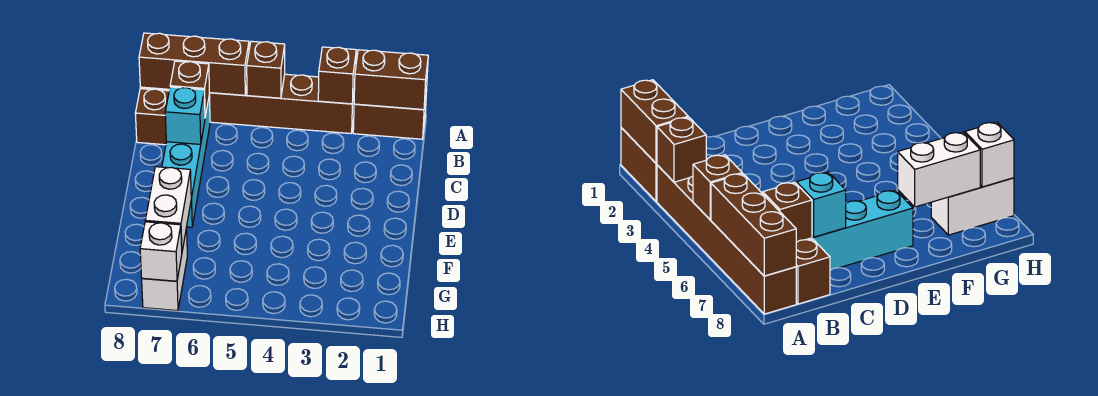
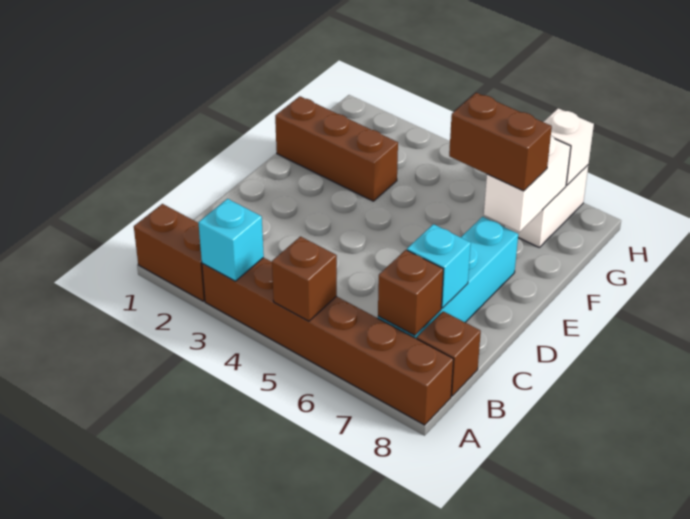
brown brick A1:A2 level 2 -> brown brick F6:F7 level 3
brown brick A3 level 2 -> cyan brick A3 level 2
brown brick A6:A8 level 2 -> brown brick F1:F3 level 1

